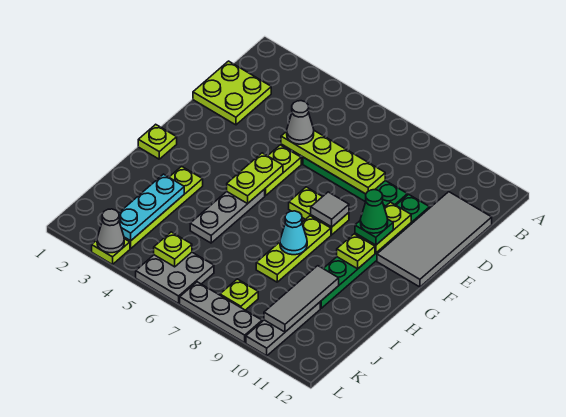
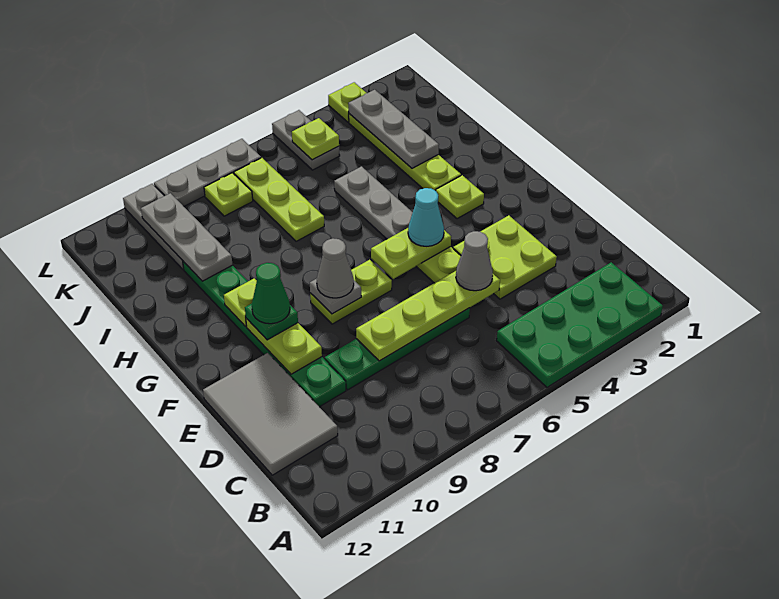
none -> green plate A2:B5 level 1
lime plate C1:D2 level 1 -> lime plate D3:E4 level 1
grey tile C11:F12 level 1 -> grey tile C11:E12 level 1
lime plate F5:G5 level 2 -> lime plate F5:F6 level 2
grey tile F8 level 2 -> grey plate F8 level 2
lime plate G1 level 1 -> lime plate G3 level 1
lime plate G8:I8 level 1 -> lime plate I7:K7 level 1
cyan cone H8 level 2 -> cyan cone F5 level 3
cyan plate I3:K3 level 2 -> grey plate I3:K3 level 2
grey tile I10:K10 level 2 -> grey plate I10:K10 level 2
grey plate K5:L6 level 1 -> grey plate K5:L5 level 1
grey cone L3 level 2 -> grey cone F8 level 3

